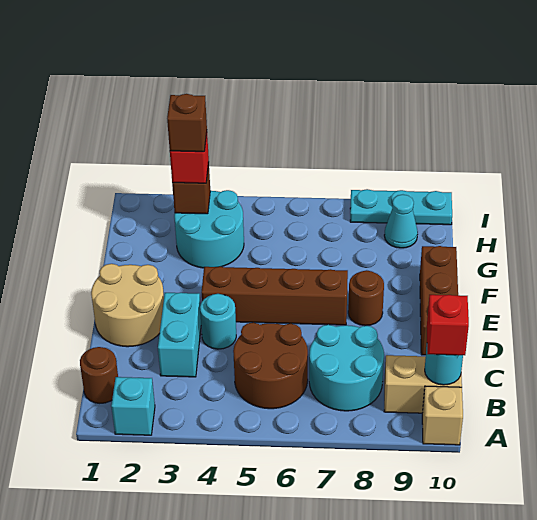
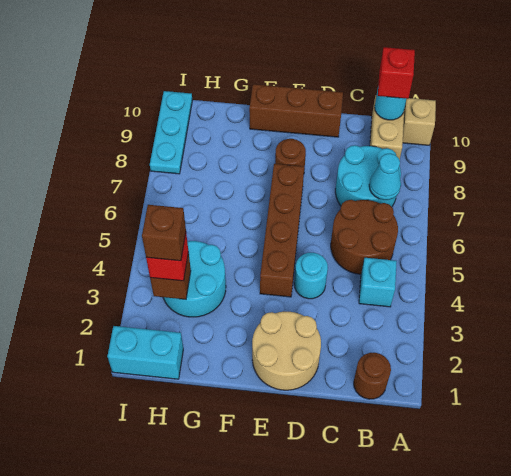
cyan brick A2 level 1 -> cyan brick B4 level 1
cyan brick C3:D3 level 1 -> cyan brick H1:I1 level 1
cyan cone H9 level 1 -> cyan cone B7 level 2

